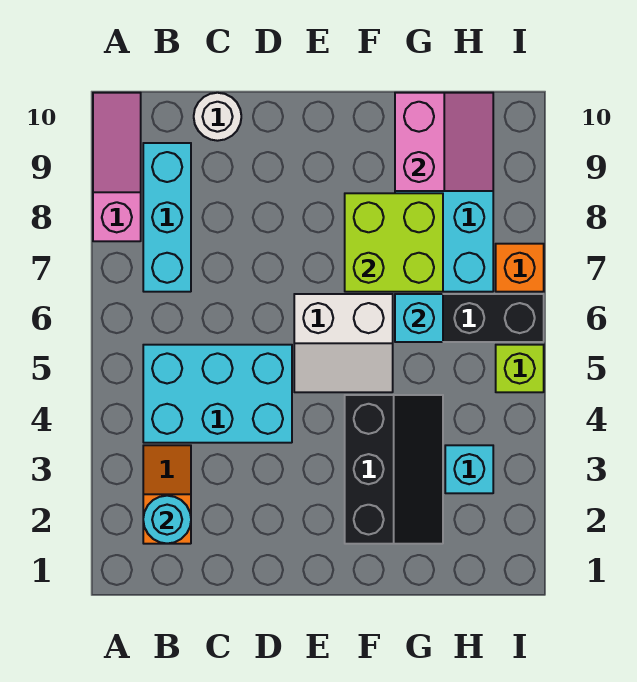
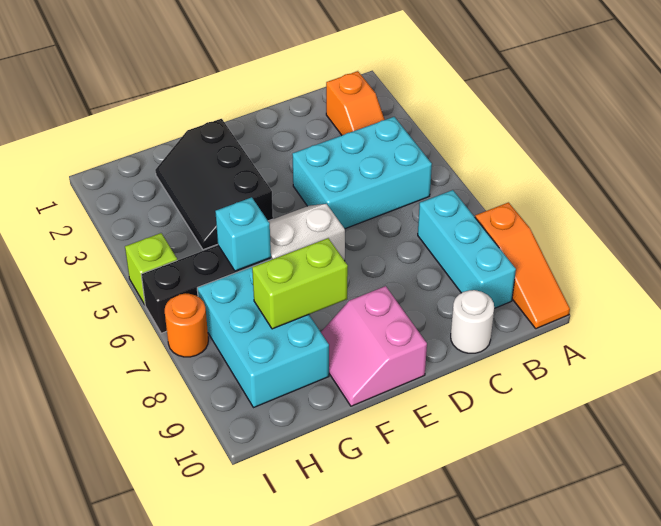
pink slope A8:A10 level 1 top 8 -> orange slope A8:A10 level 1 top 8
cyan round brick B2 level 2 -> none
lime brick F7:G8 level 2 -> lime brick F8:G8 level 2
pink slope G9:H10 level 2 top G -> pink slope E9:F10 level 1 top E
cyan brick H3 level 1 -> none
orange brick I7 level 1 -> orange round brick I7 level 1

